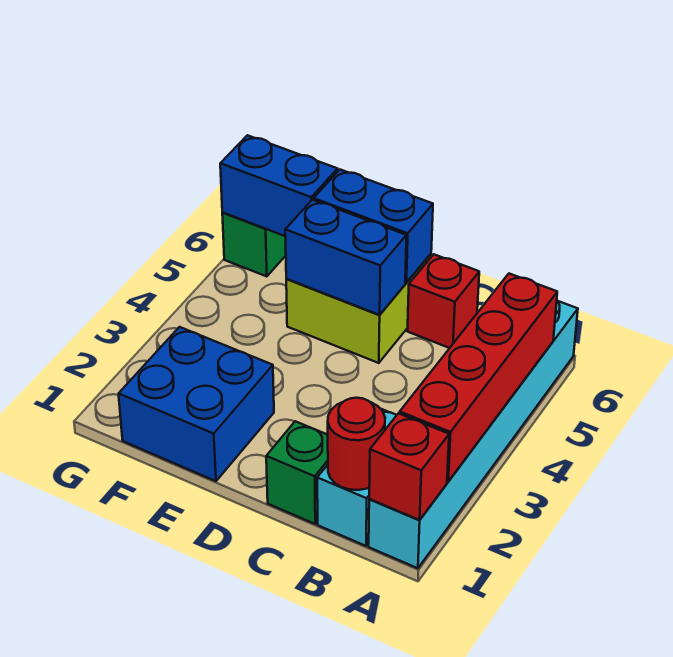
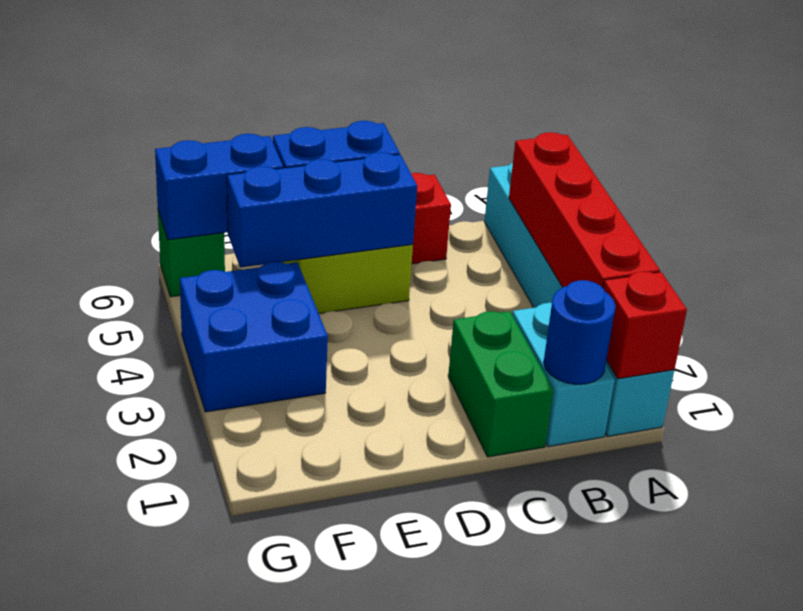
red round brick B1 level 2 -> blue round brick B1 level 2
green brick C1 level 1 -> green brick C1:C2 level 1
blue brick D5:E5 level 2 -> blue brick D5:F5 level 2
blue brick E1:F2 level 1 -> blue brick F3:G4 level 1

